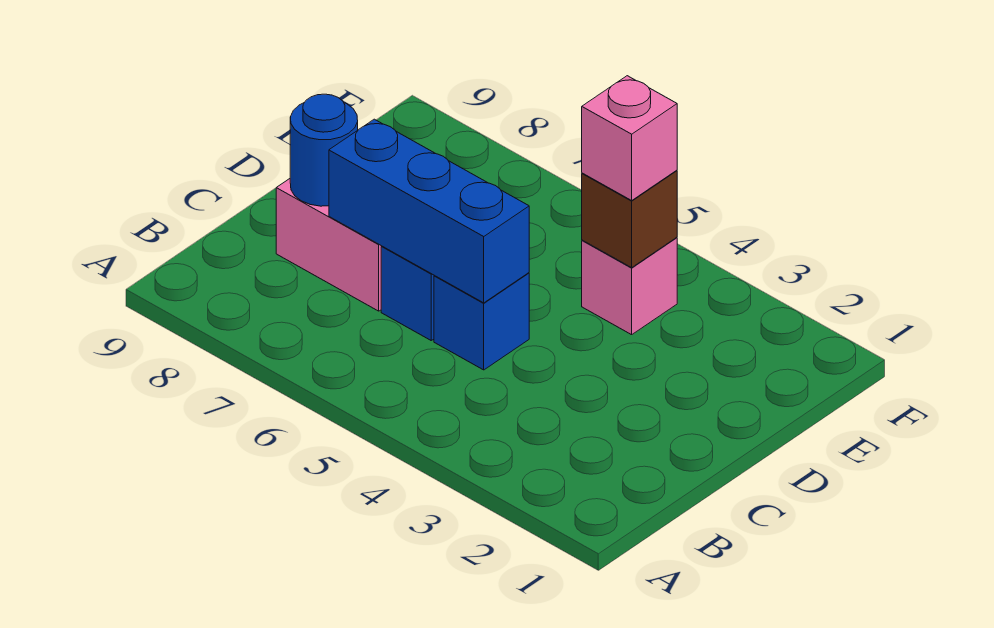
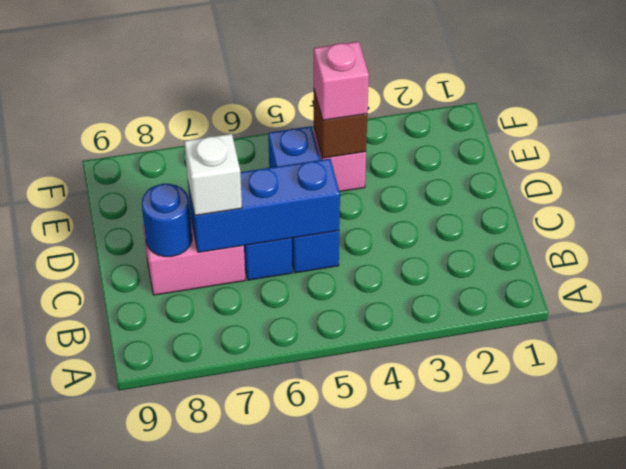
blue brick C5 level 1 -> blue brick C5:E5 level 1
none -> white brick C7 level 3

